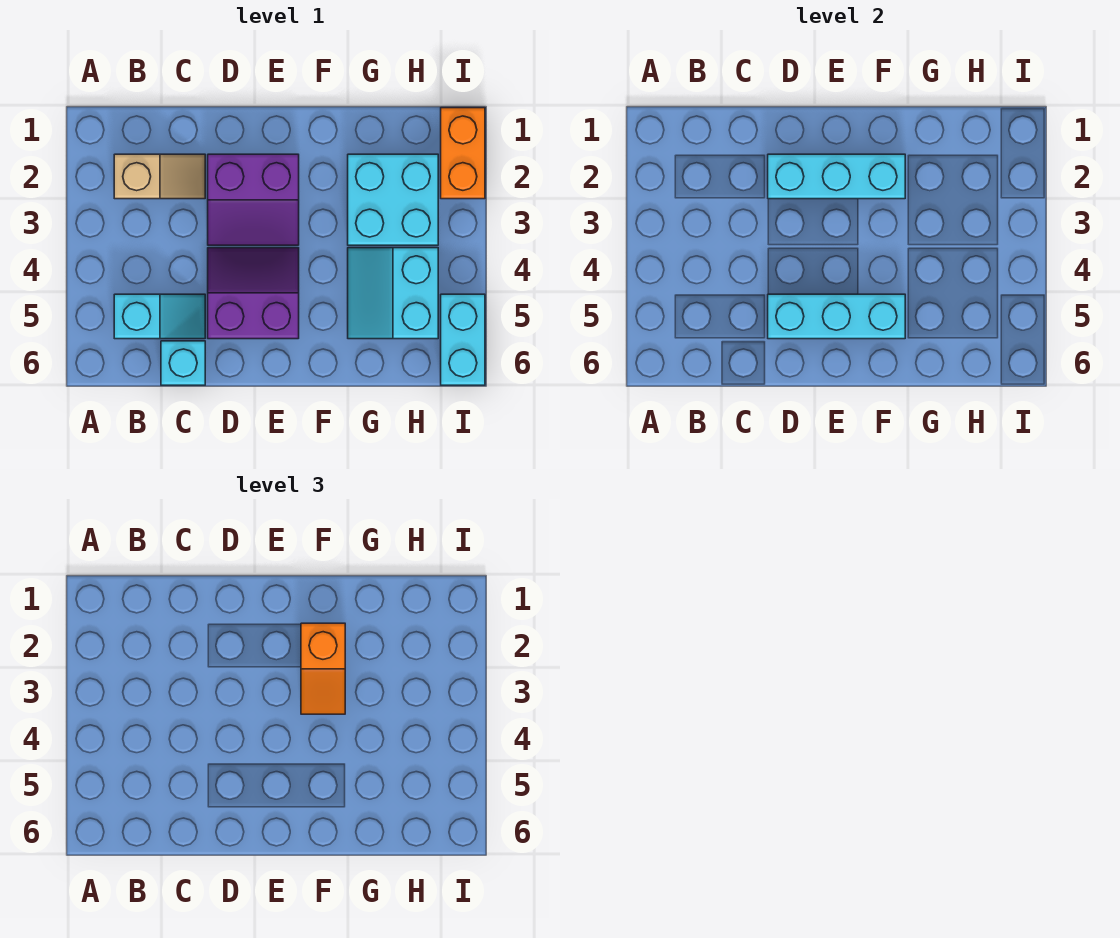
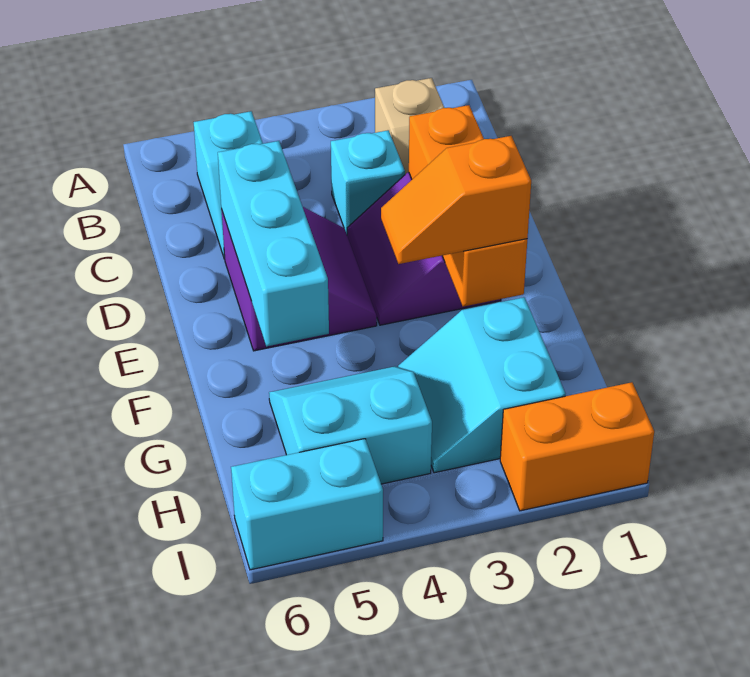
cyan brick C6 level 1 -> cyan brick C3 level 1
cyan brick D2:F2 level 2 -> orange brick D2:F2 level 2
cyan brick G2:H3 level 1 -> cyan slope G2:H3 level 1 top 2

